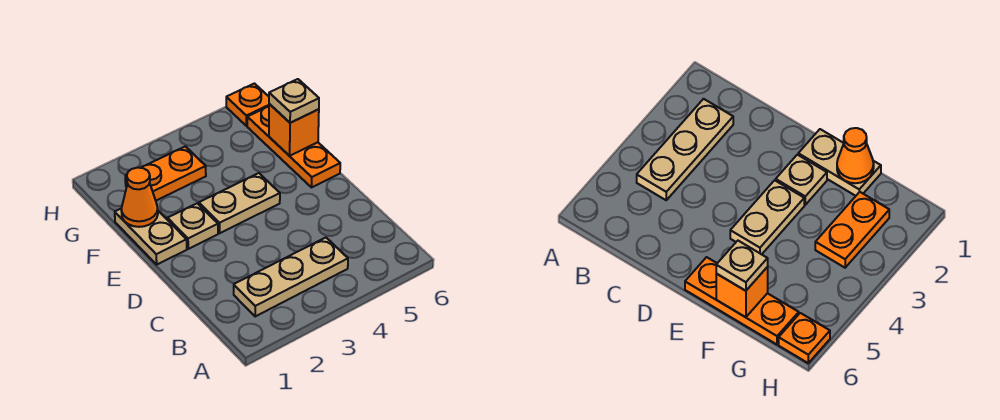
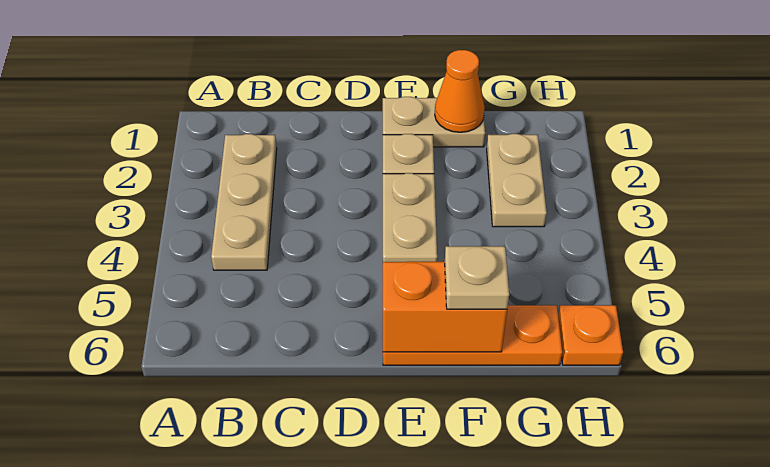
orange brick F6 level 2 -> orange brick E6:F6 level 2
orange plate G2:G3 level 1 -> tan plate G2:G3 level 1

